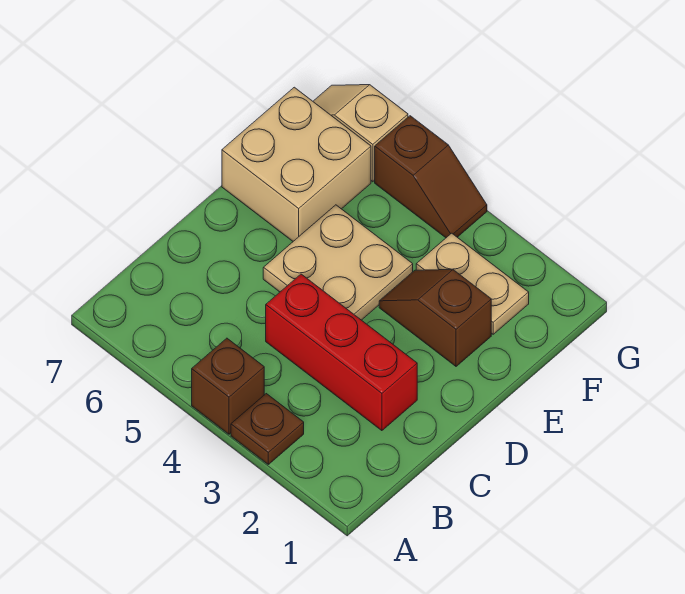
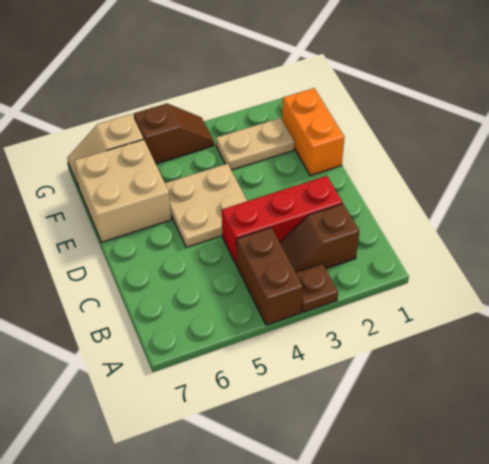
brown brick A4 level 1 -> brown brick A4:B4 level 1
none -> orange brick E1:F1 level 1
brown slope E2:E3 level 1 top 2 -> brown slope B2:B3 level 1 top 2

